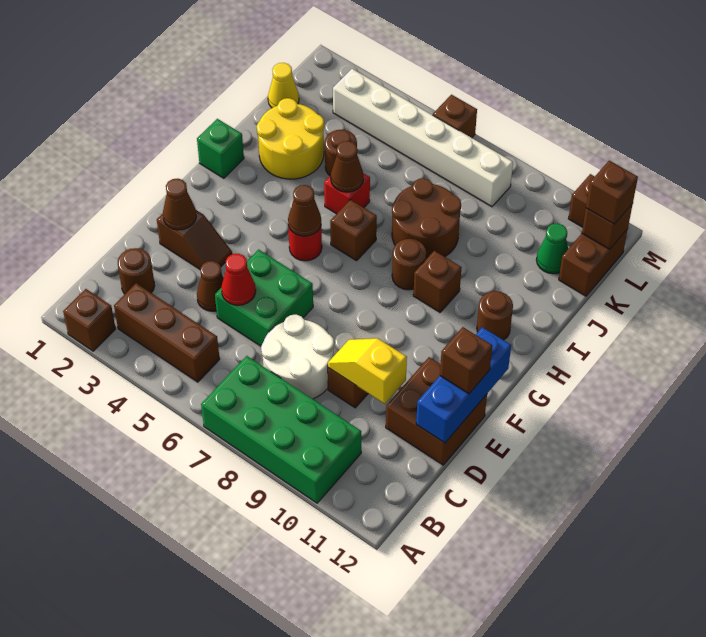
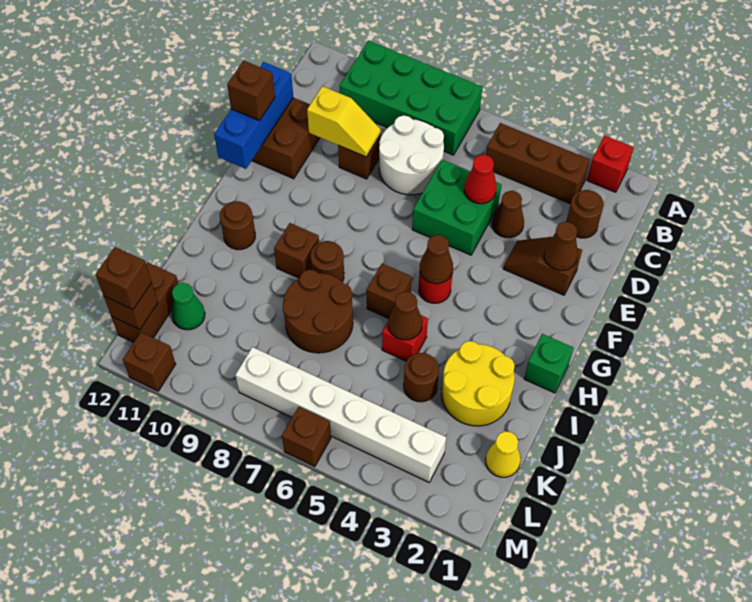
brown brick A2 level 1 -> red brick A2 level 1

